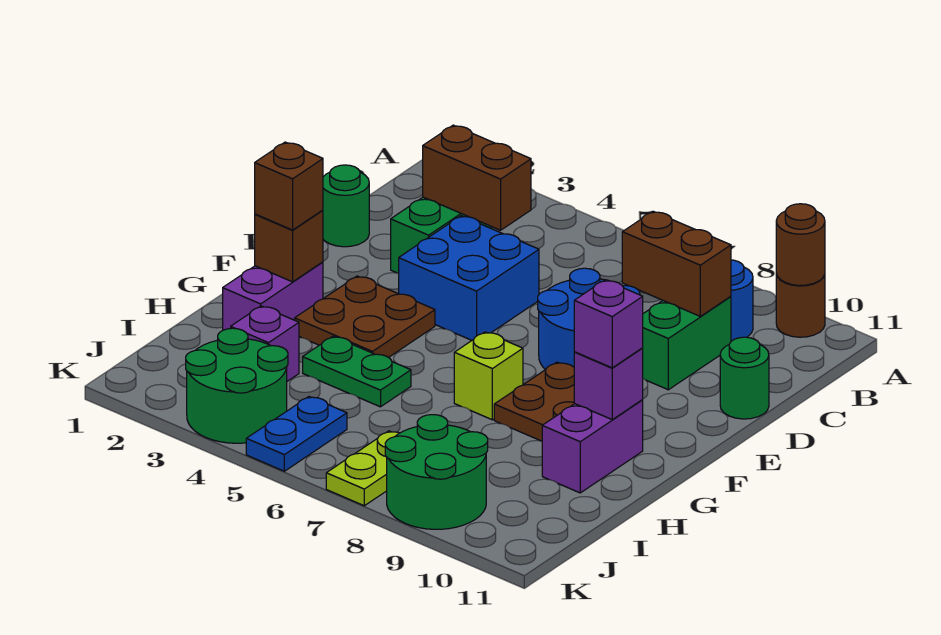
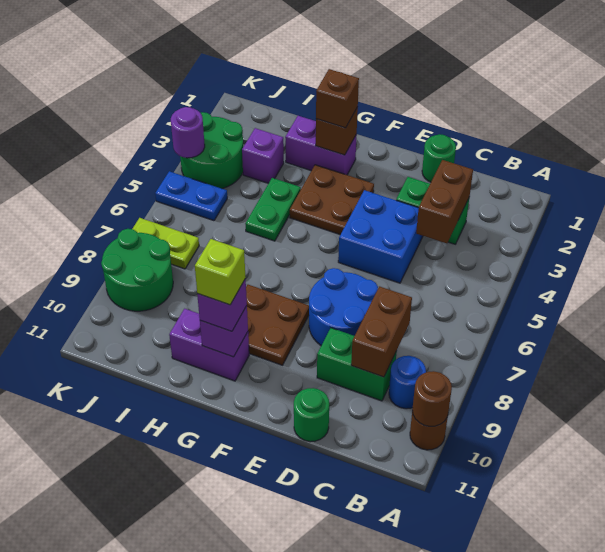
lime brick G7 level 1 -> lime brick G10 level 4
none -> purple round brick K4 level 2

